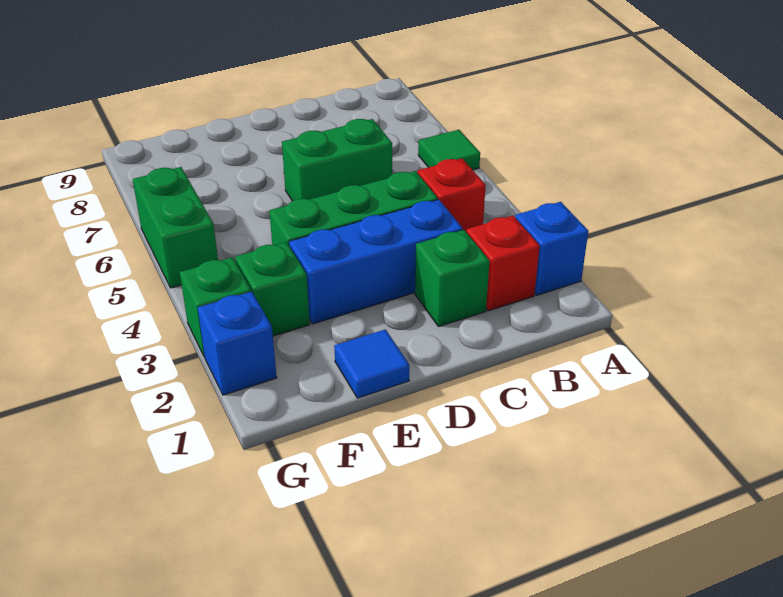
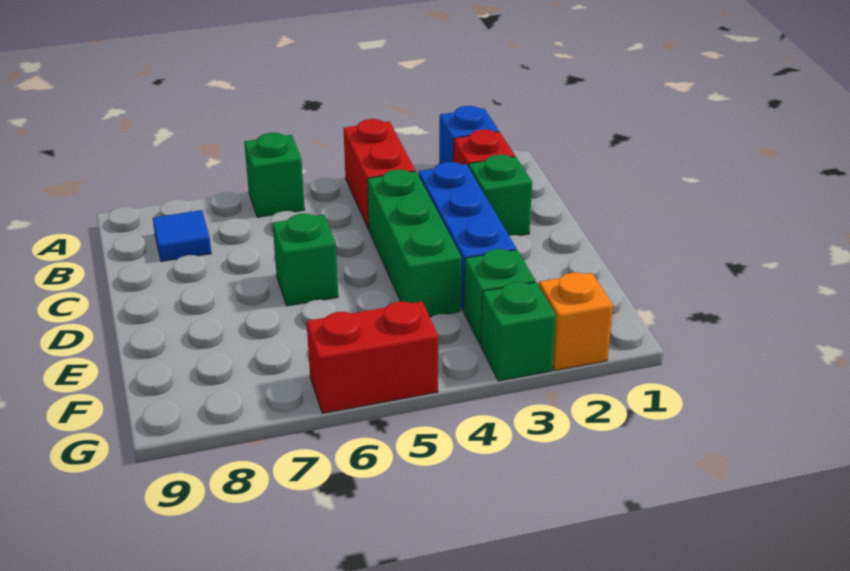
green tile A6 level 1 -> green brick A6 level 1
red brick B4 level 1 -> red brick A4:B4 level 1
green brick C6:D6 level 1 -> green brick D6 level 1
blue tile E1 level 1 -> blue tile B8 level 1
blue brick G2 level 1 -> orange brick G2 level 1
green brick G5:G6 level 1 -> red brick G5:G6 level 1

